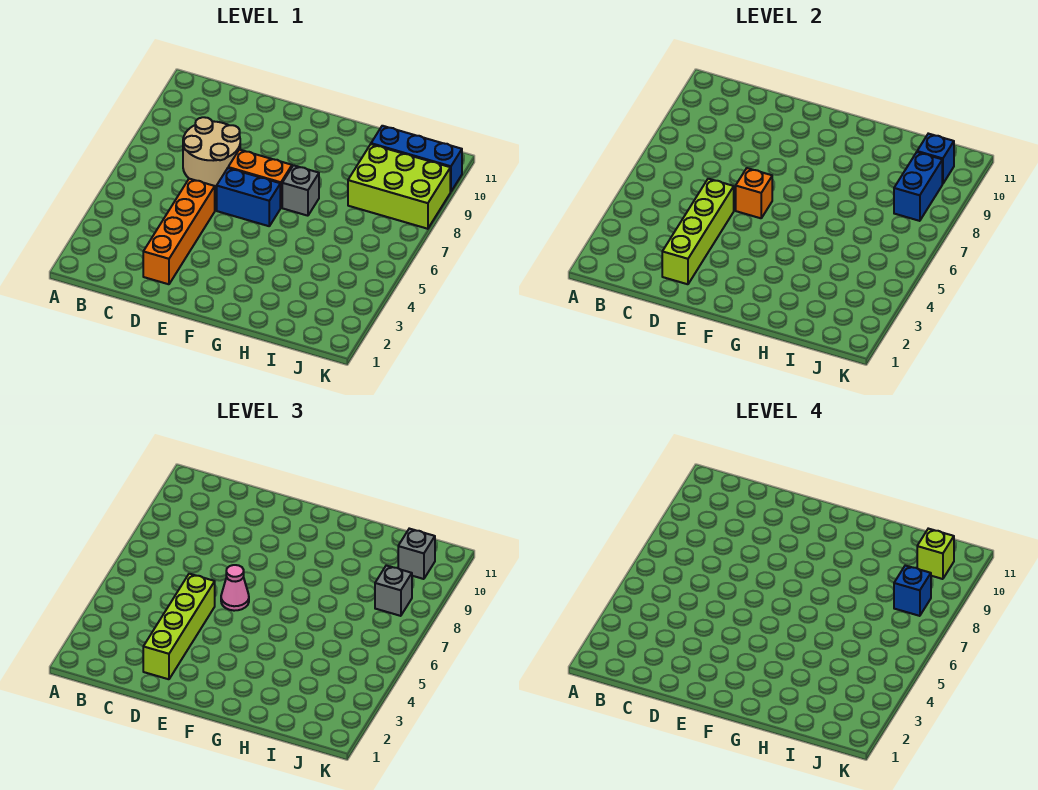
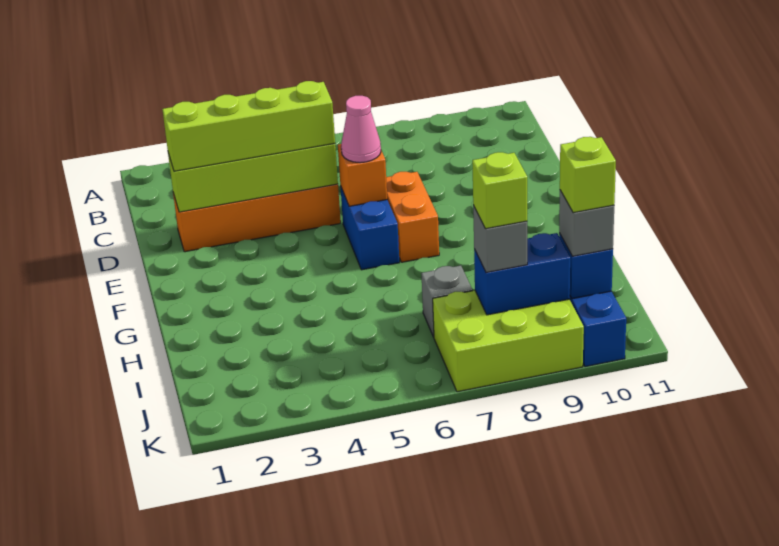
tan round brick C7:D8 level 1 -> none
grey brick G7 level 1 -> grey brick I7 level 1
lime brick I8:K9 level 1 -> lime brick J7:K9 level 1
blue brick J8 level 4 -> lime brick J8 level 4

